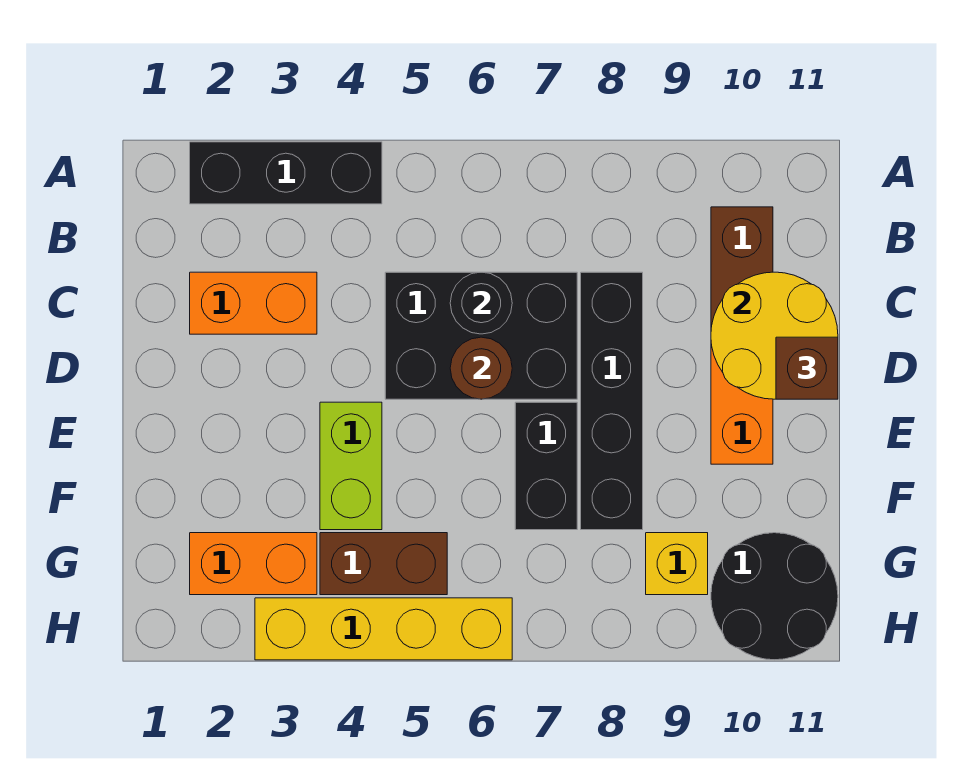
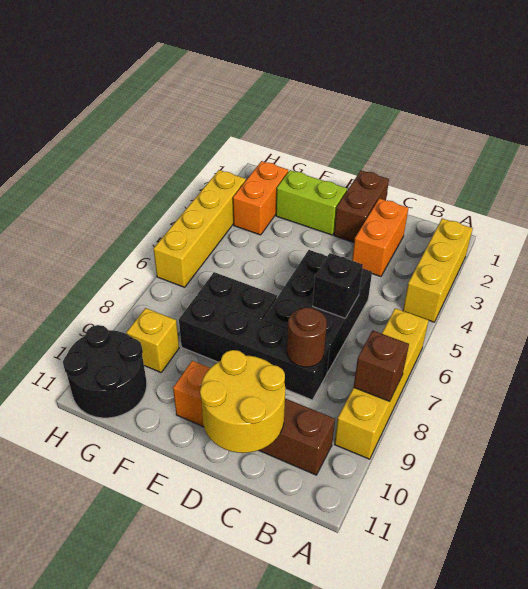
black brick A2:A4 level 1 -> yellow brick A2:A4 level 1
none -> yellow brick A6:A9 level 1
black round brick C6 level 2 -> black brick C6 level 2
brown round brick D6 level 2 -> brown round brick C8 level 2
brown brick D11 level 3 -> brown brick A8 level 2
lime brick E4:F4 level 1 -> lime brick E2:F2 level 1
brown brick G4:G5 level 1 -> brown brick D1:D2 level 1

